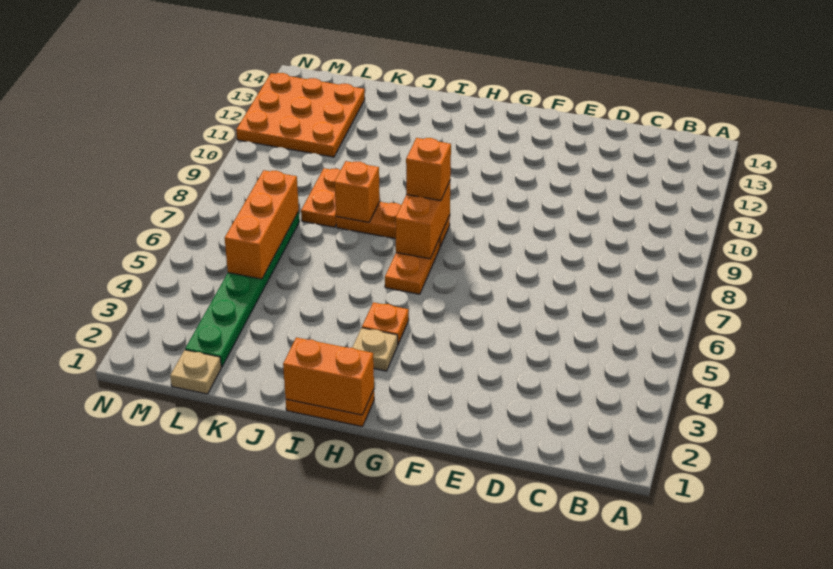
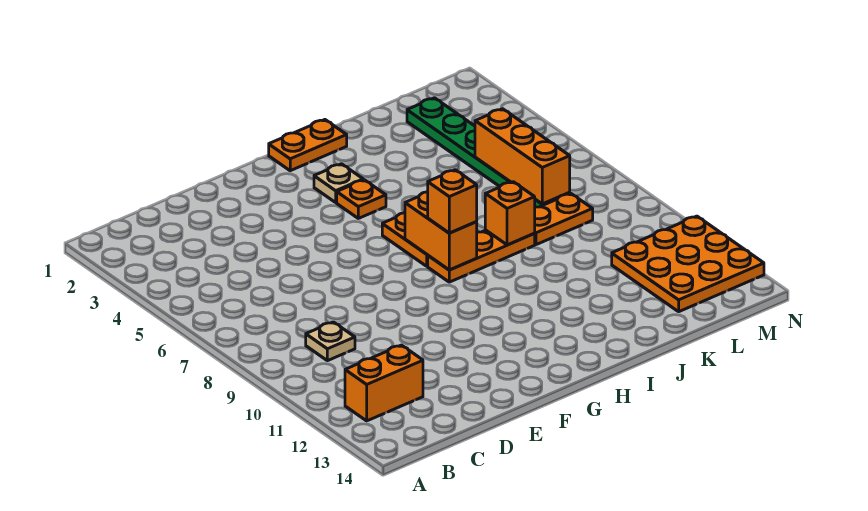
orange brick H1:I1 level 2 -> orange brick B12:C12 level 1
orange plate K8:K9 level 1 -> orange plate K8:L8 level 1
tan plate L1 level 1 -> tan plate C9 level 1

